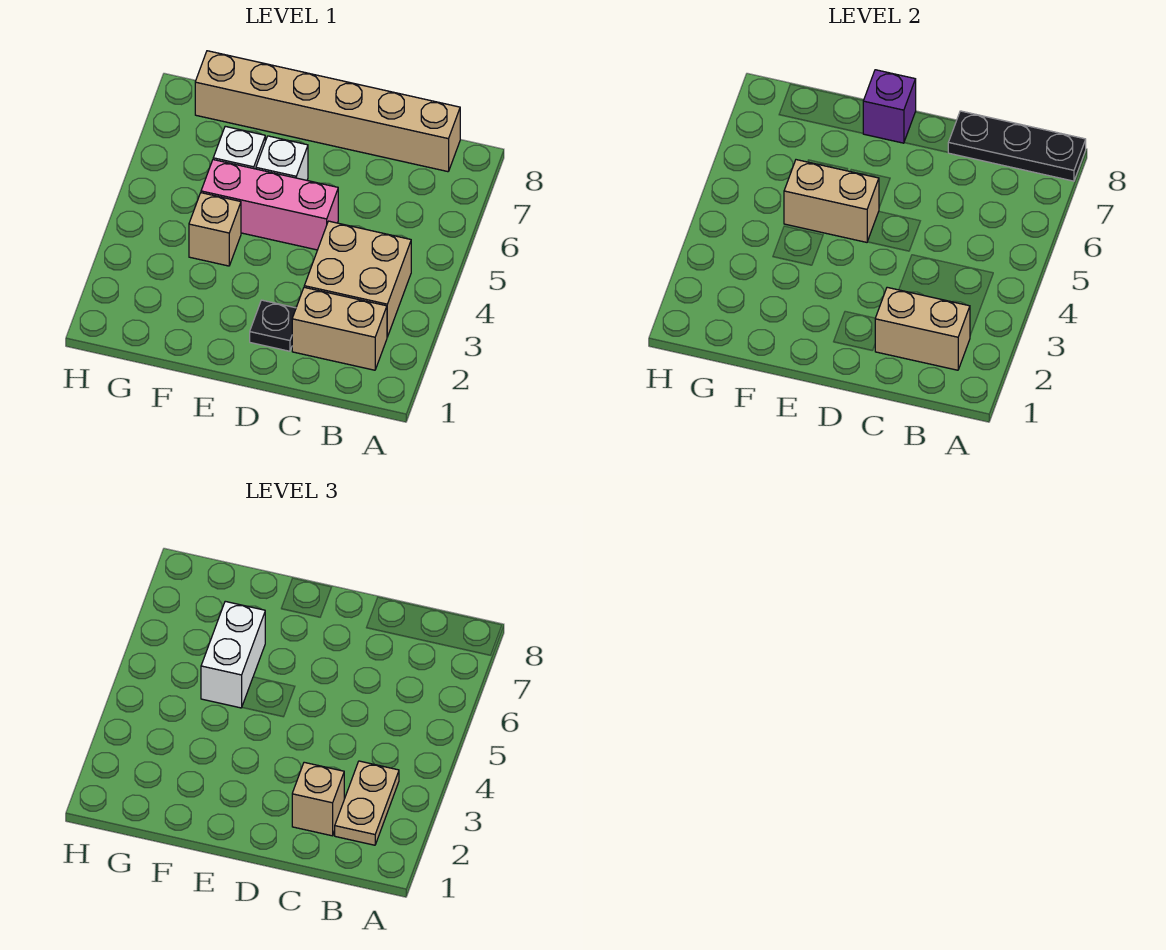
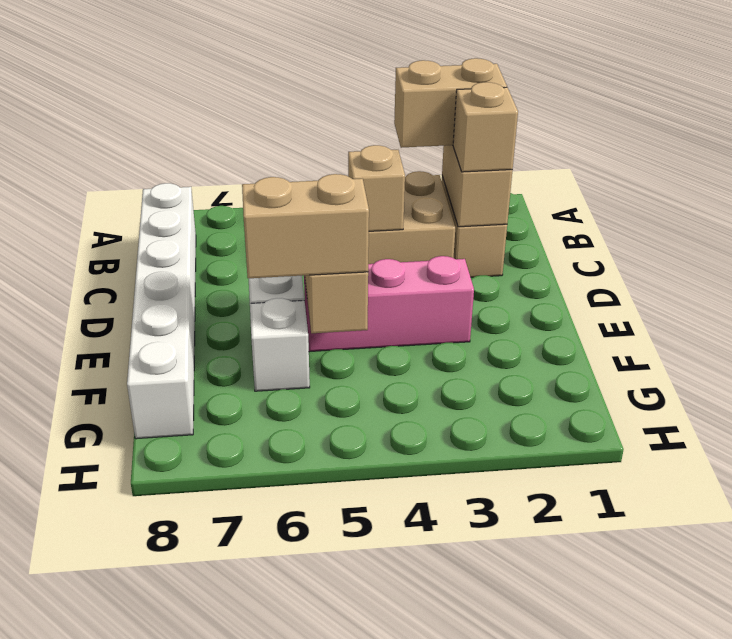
black plate A8:C8 level 2 -> none
tan plate B2:B3 level 3 -> tan brick B2:B3 level 3
tan brick B8:G8 level 1 -> white brick B8:G8 level 1
black plate D2 level 1 -> none
pink brick D5:F5 level 1 -> pink brick E3:E5 level 1
purple brick E8 level 2 -> none
tan brick F4 level 1 -> tan brick C4 level 2
white brick F5:F6 level 3 -> tan brick F5:F6 level 3

